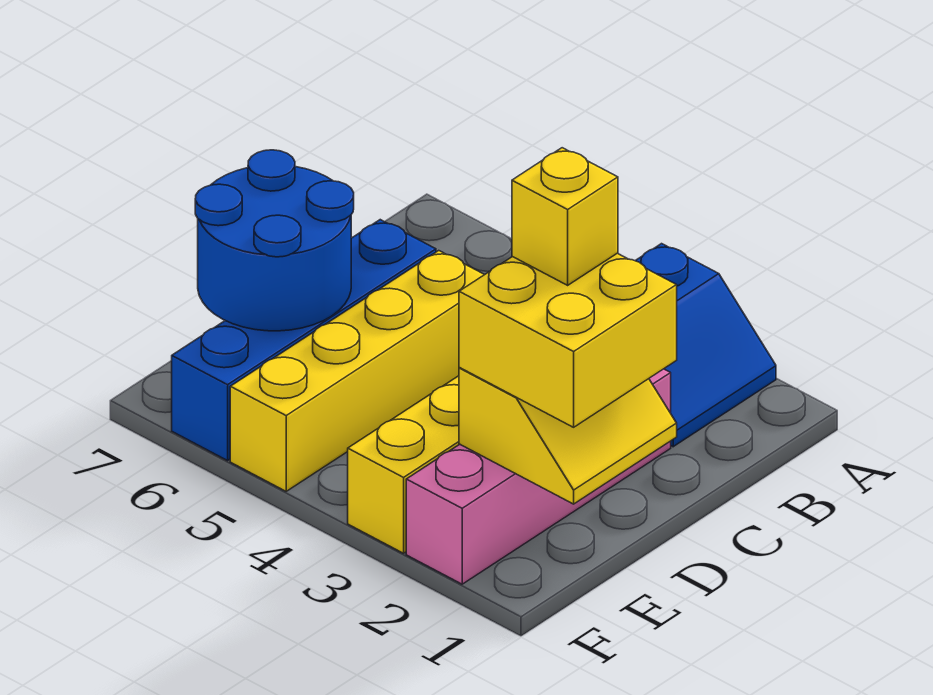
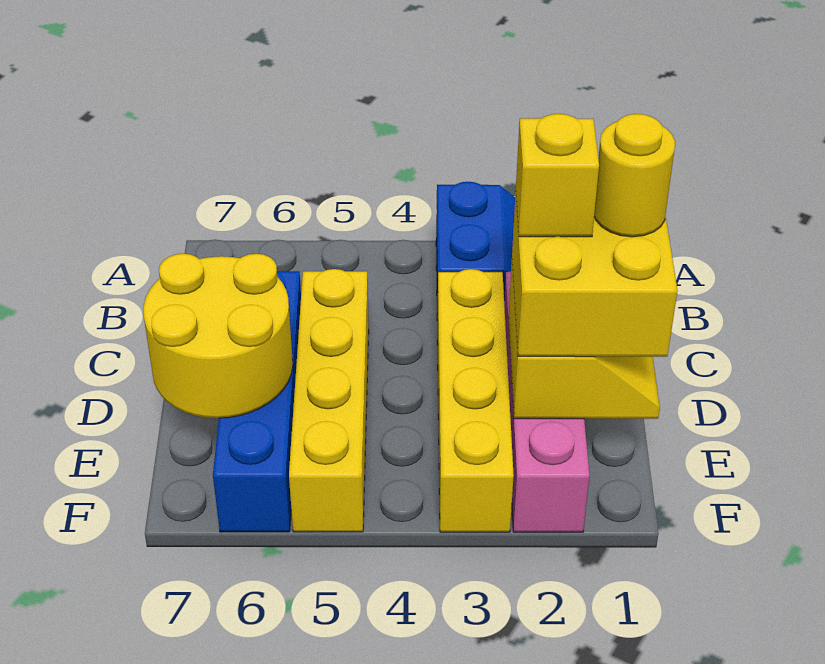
none -> yellow round brick D1 level 4
blue round brick D6:E7 level 2 -> yellow round brick D6:E7 level 2

